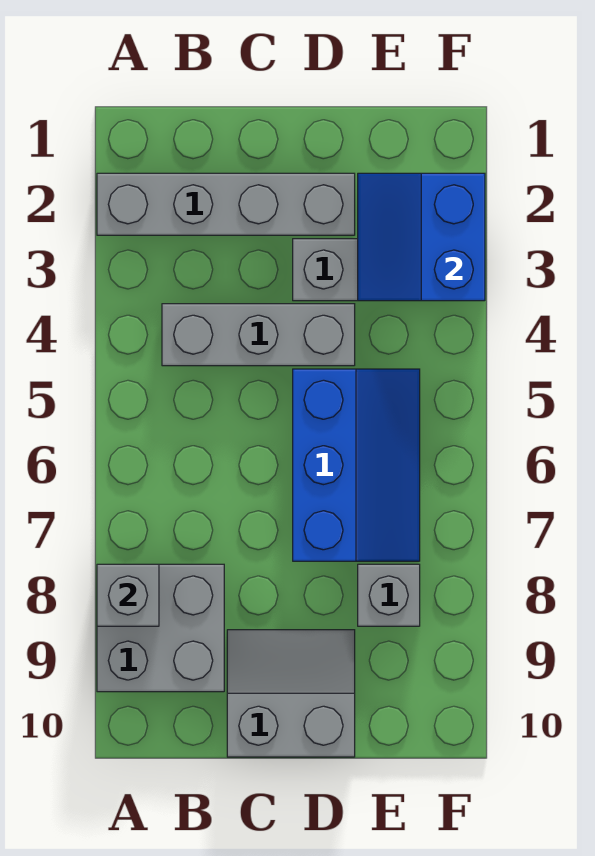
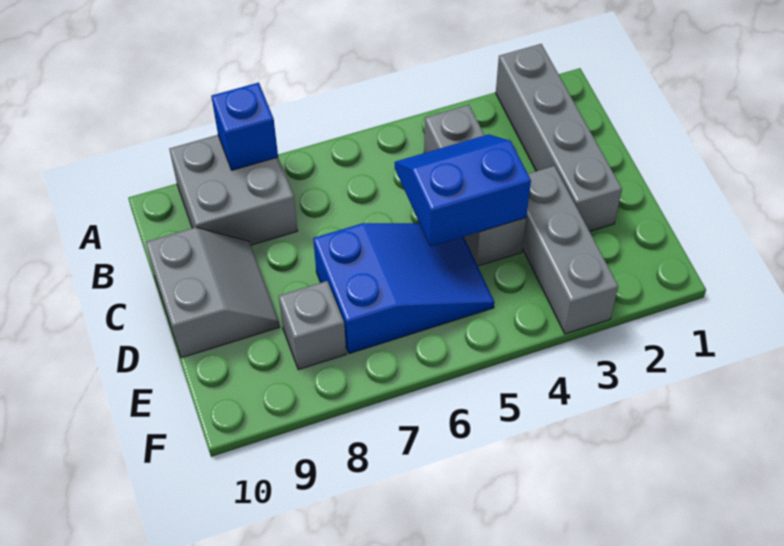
grey brick A8 level 2 -> blue brick A8 level 2
blue slope D5:E7 level 1 top D -> blue slope D5:E7 level 1 top 7
blue slope E2:F3 level 2 top F -> blue slope C4:D5 level 2 top D

